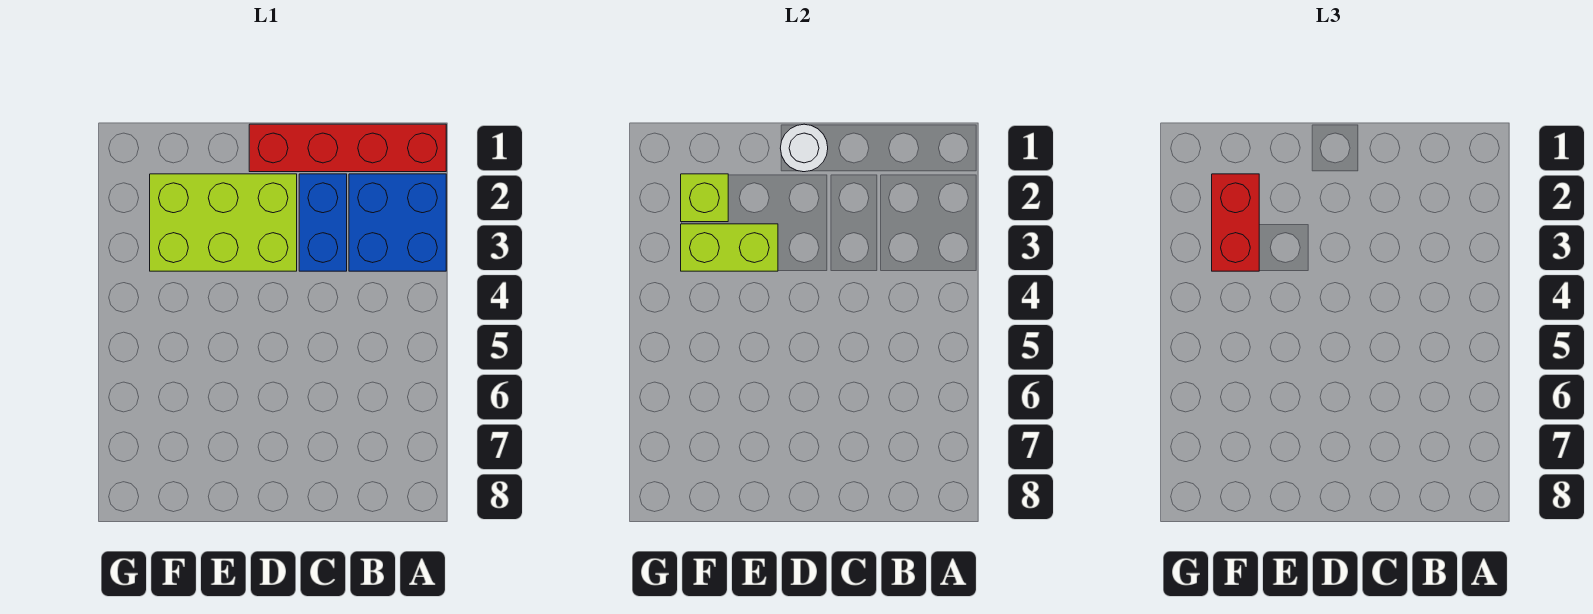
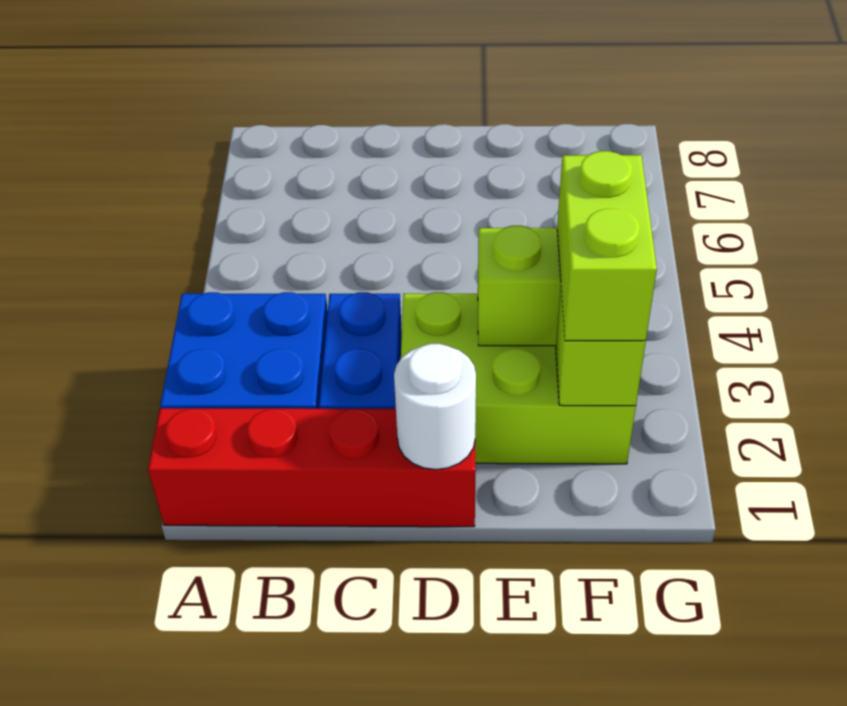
red brick F2:F3 level 3 -> lime brick F2:F3 level 3

